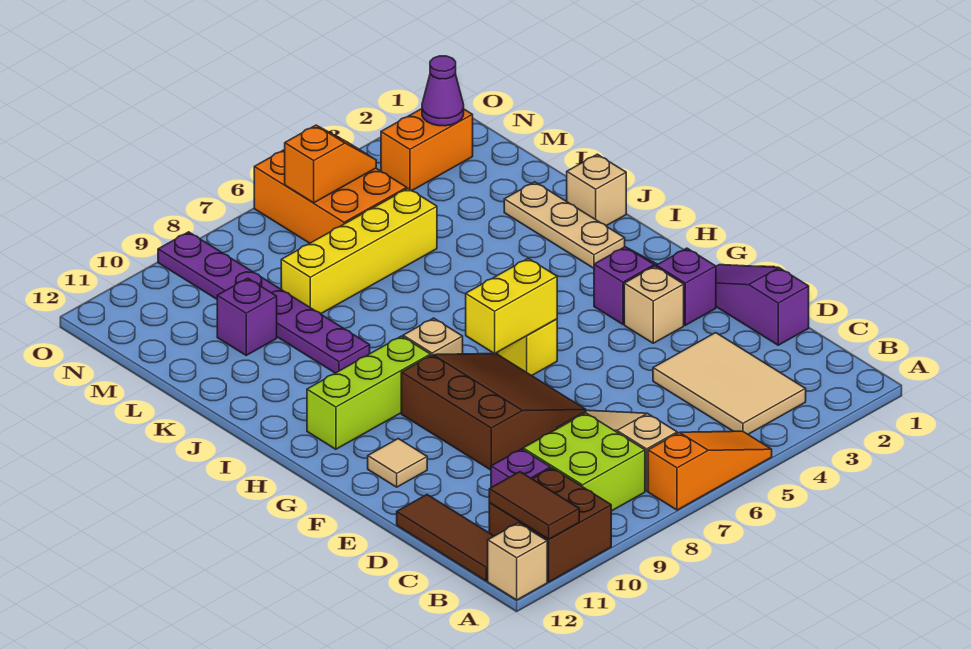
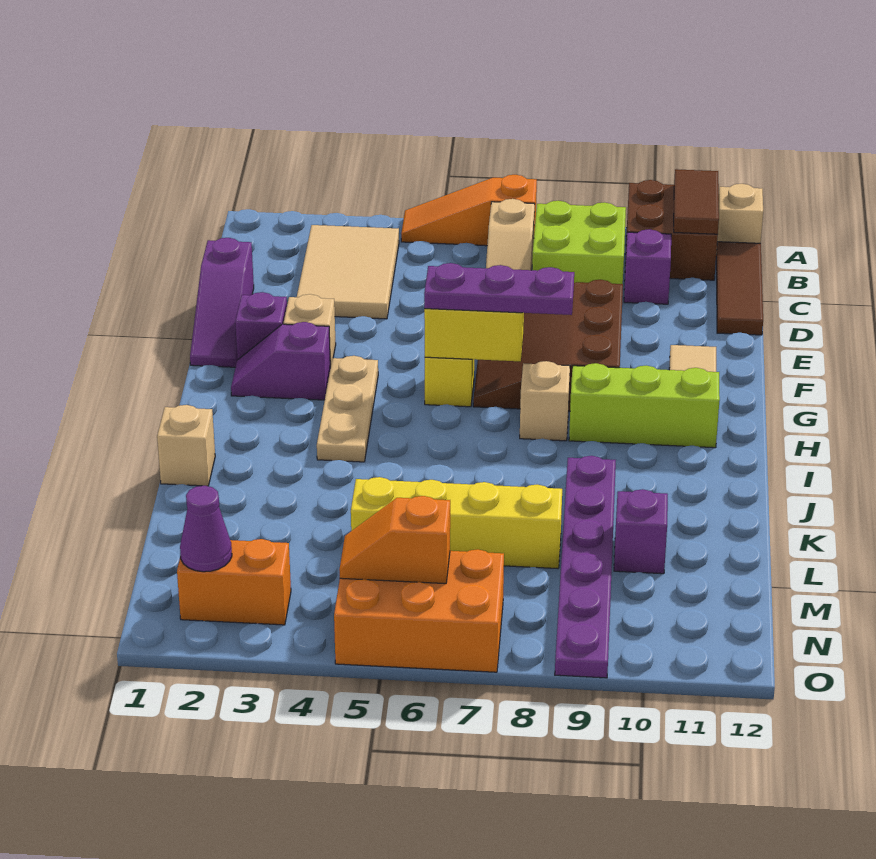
none -> purple plate G6:G8 level 3
tan plate I2:K2 level 1 -> tan plate G4:I4 level 1
orange brick M5:O6 level 1 -> orange brick N5:O7 level 1

